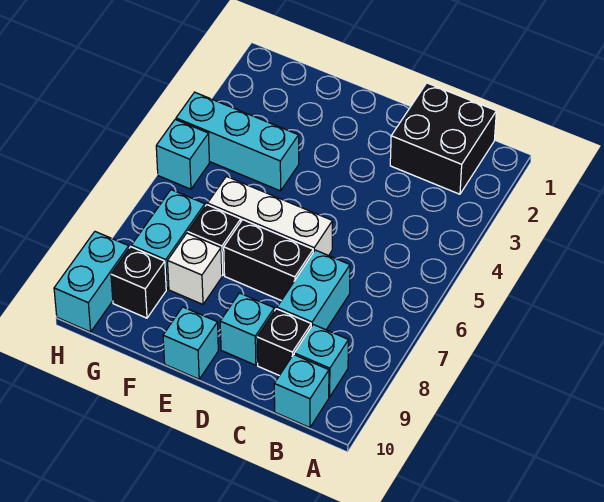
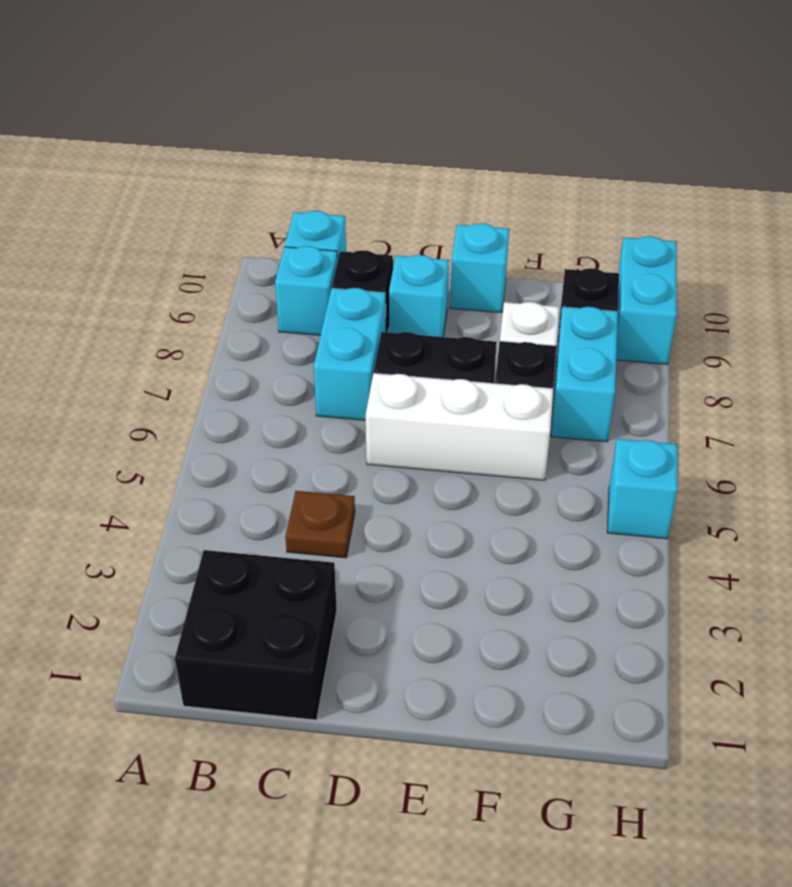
none -> brown plate C4 level 1
cyan brick F4:H4 level 1 -> none

